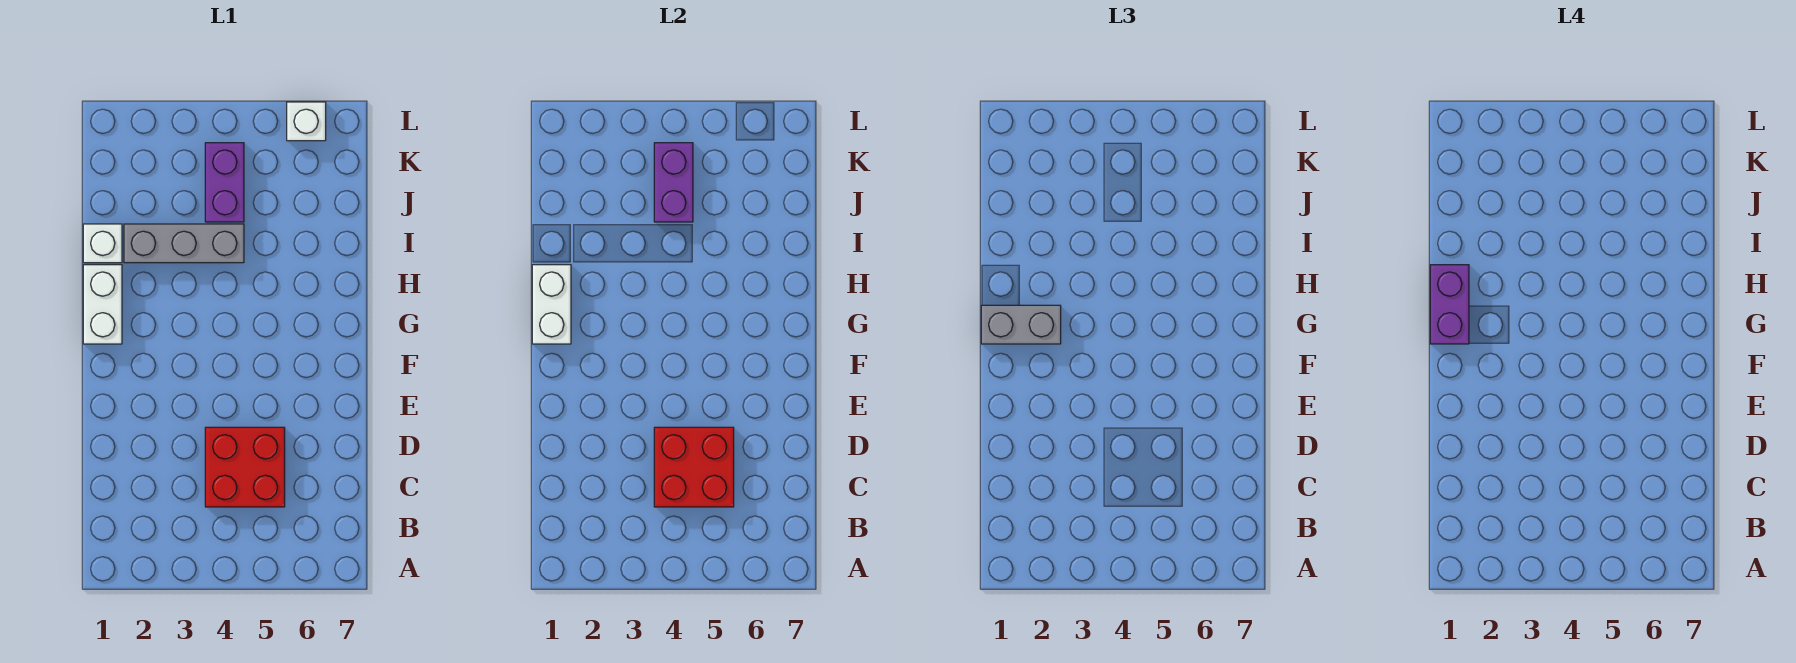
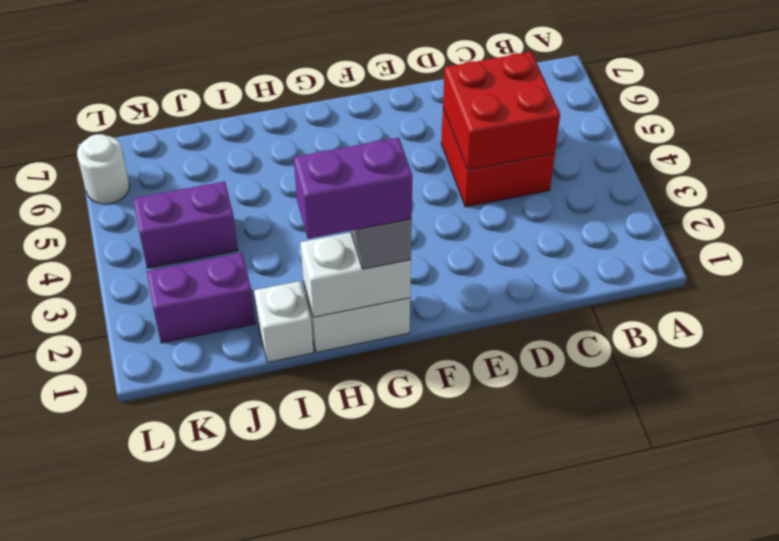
grey brick I2:I4 level 1 -> none
purple brick J4:K4 level 2 -> purple brick J2:K2 level 1
white brick L6 level 1 -> white round brick L6 level 1

